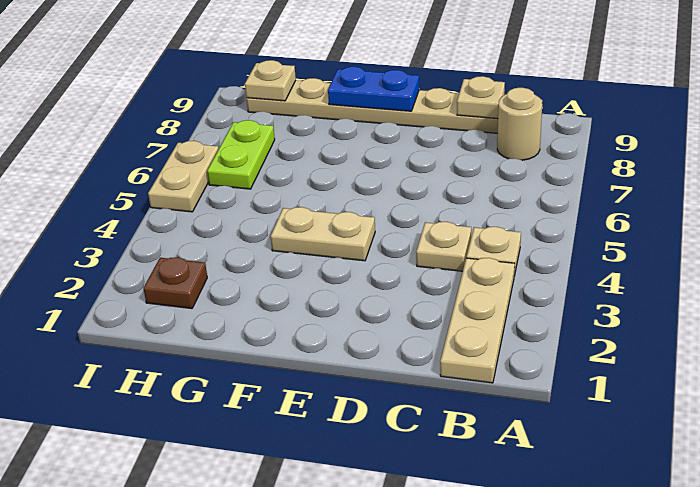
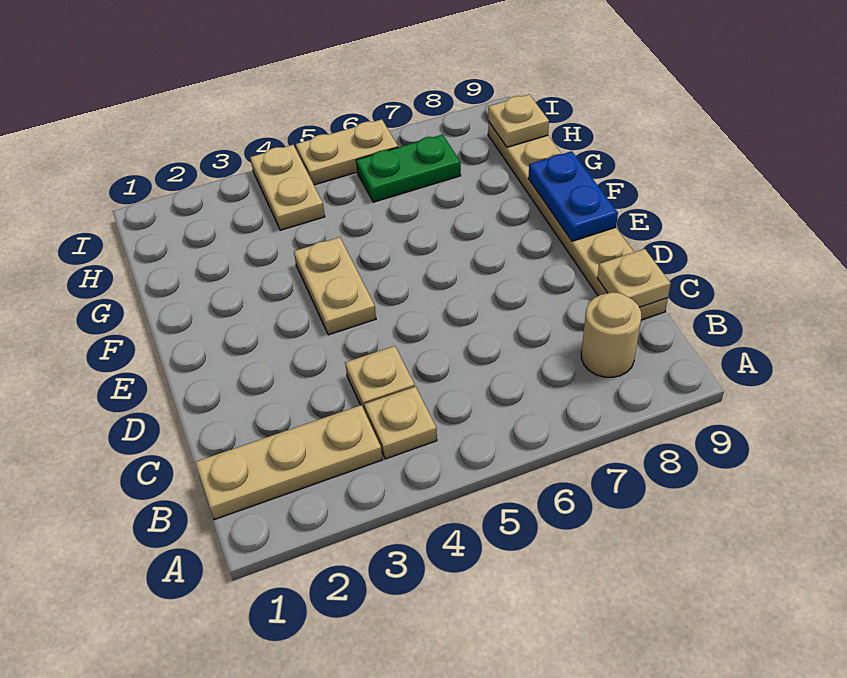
brown plate H2 level 1 -> none
none -> tan plate H4:I4 level 1
lime plate H6:H7 level 1 -> green plate H6:H7 level 1

